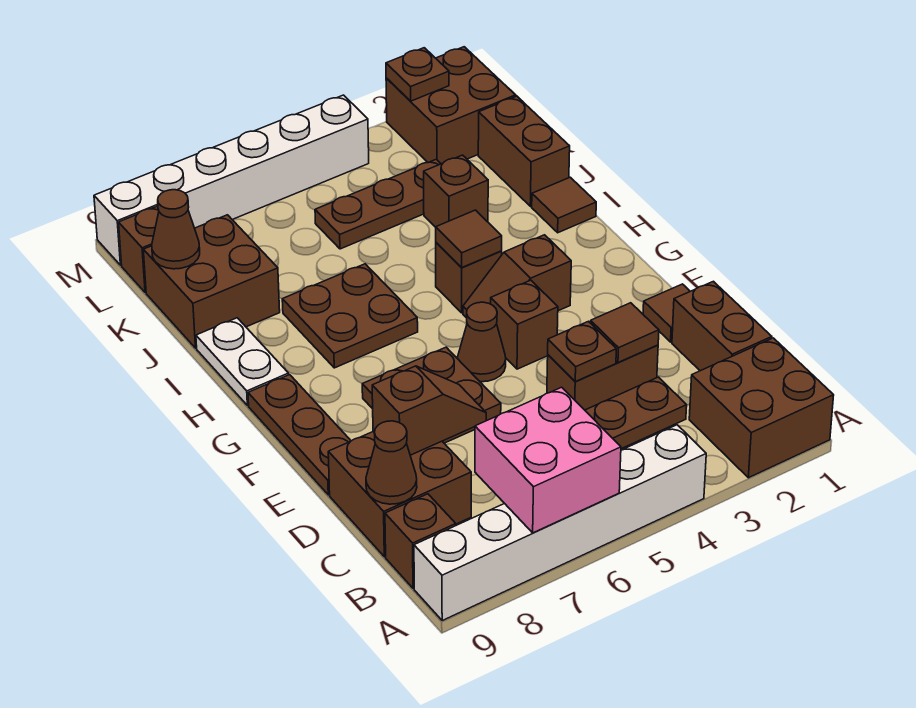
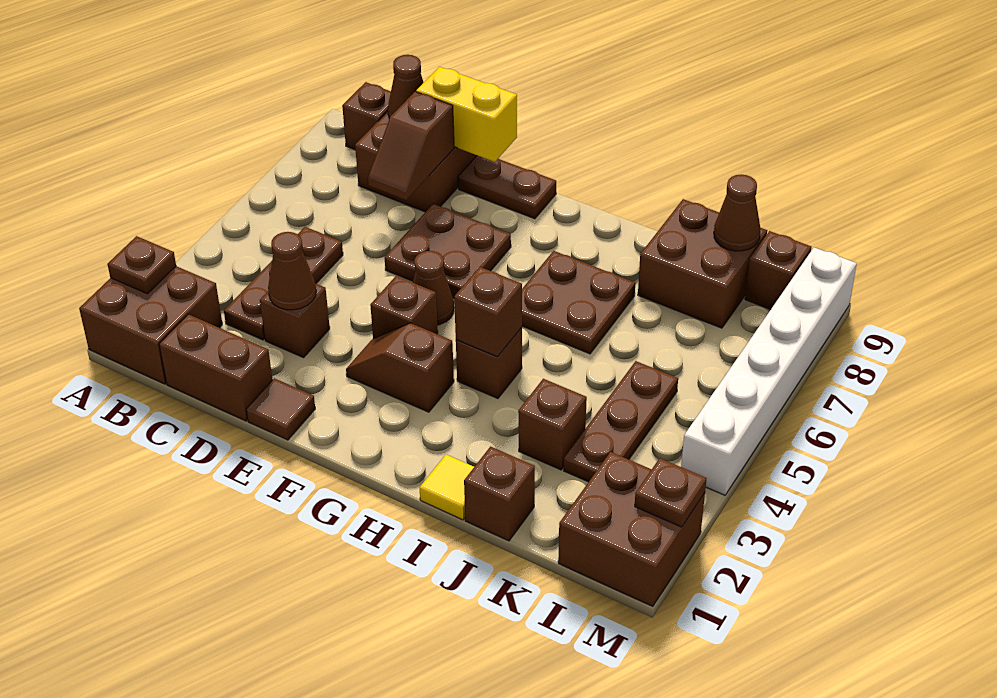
white brick A4:A9 level 1 -> none
pink brick A6:B7 level 2 -> none
brown brick D3:D4 level 1 -> brown brick D3 level 1
brown tile D3 level 2 -> brown cone D3 level 2
brown plate D4 level 2 -> brown plate A2 level 2
none -> yellow brick D9:E9 level 2
brown plate E9:G9 level 1 -> brown plate E9:F9 level 1
brown slope G3:G4 level 1 top 3 -> brown slope F3:G3 level 1 top G
brown tile H4 level 2 -> brown brick H4 level 2
white plate H9:I9 level 1 -> none
brown tile I1 level 1 -> yellow tile I1 level 1
brown brick J1:K1 level 1 -> brown brick J1 level 1

